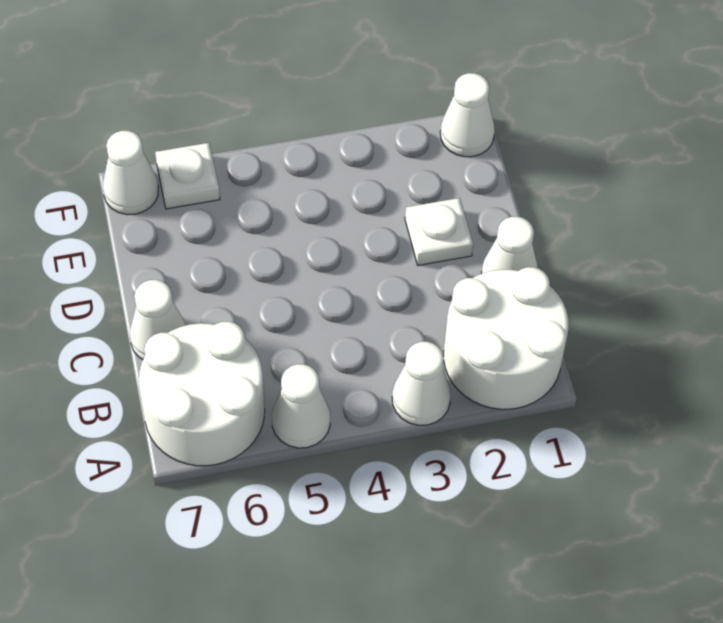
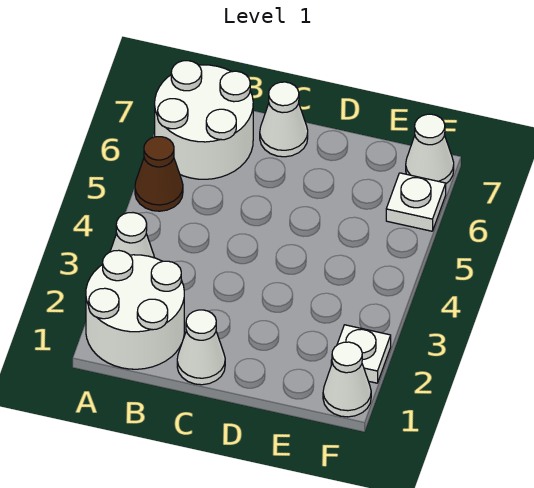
white cone A5 level 1 -> brown cone A5 level 1
white plate D2 level 1 -> white plate F2 level 1

